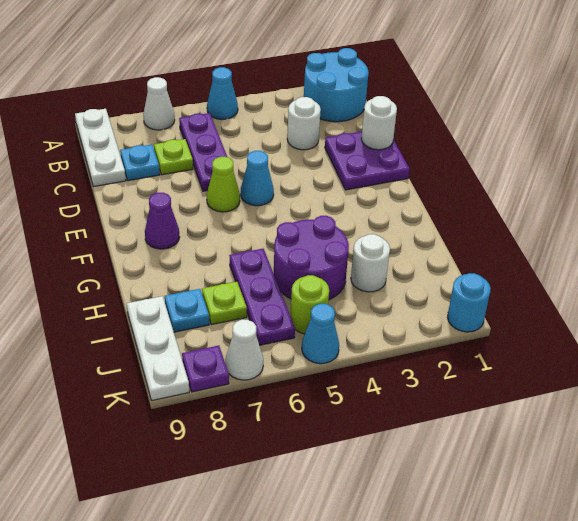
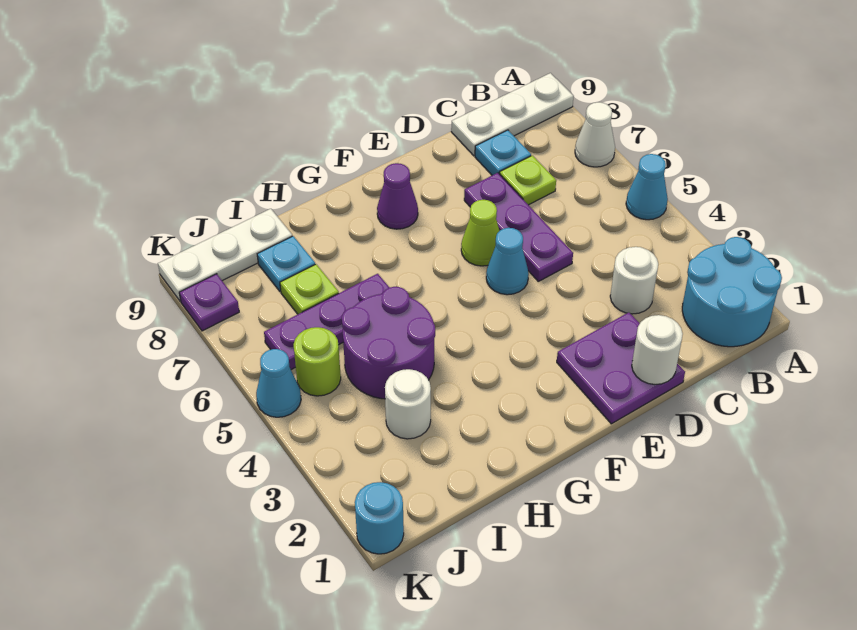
purple plate B6:D6 level 1 -> purple plate D5:D7 level 1
white cone K7 level 1 -> none

